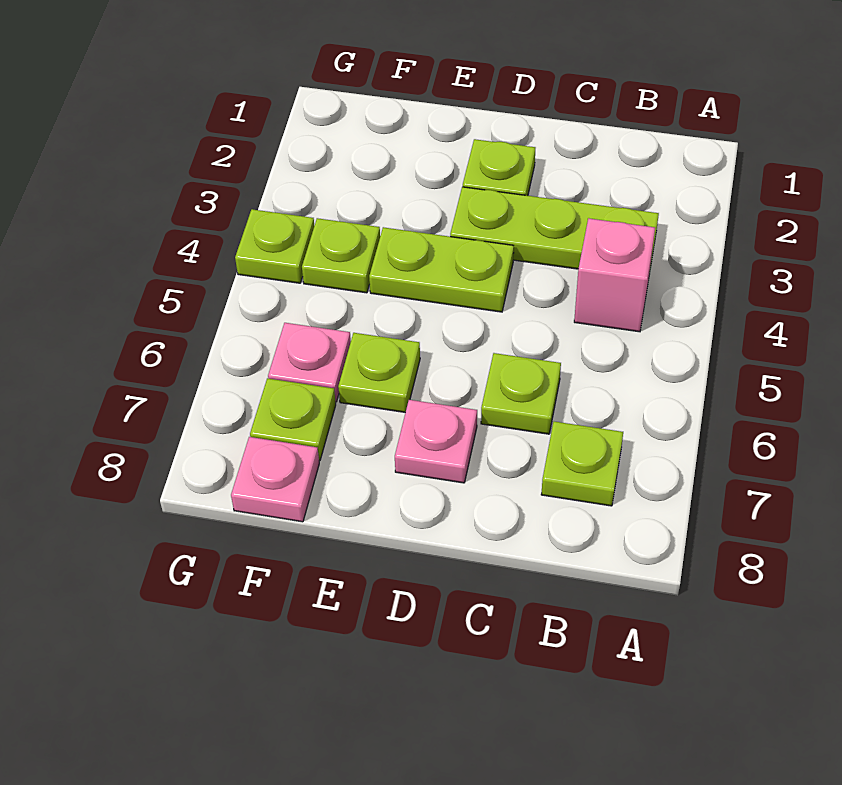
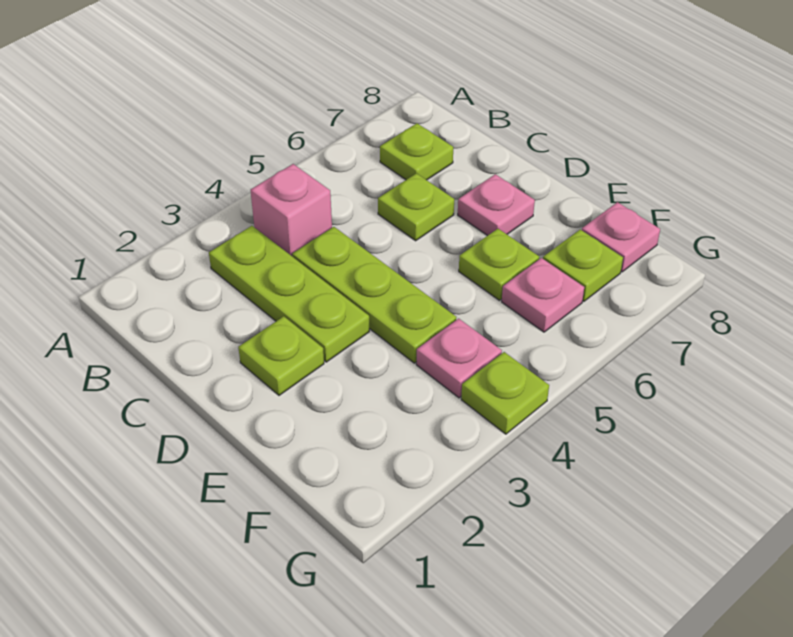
lime plate D4:E4 level 1 -> lime plate C4:E4 level 1
lime plate F4 level 1 -> pink plate F4 level 1

